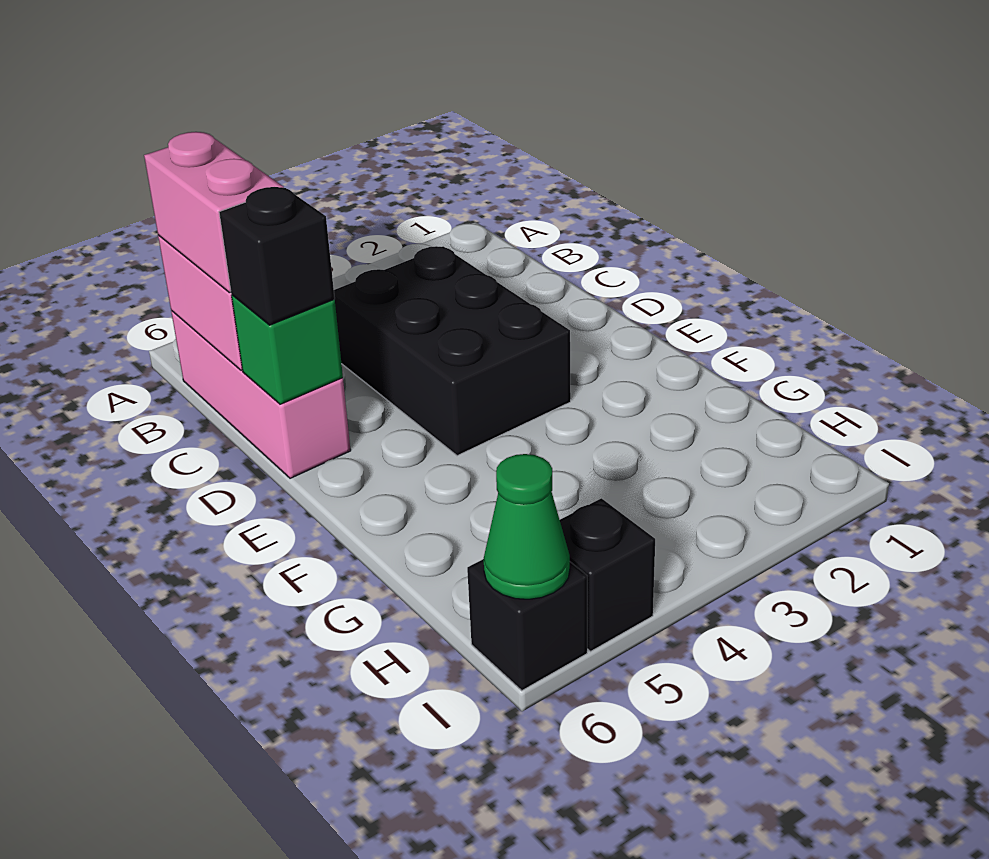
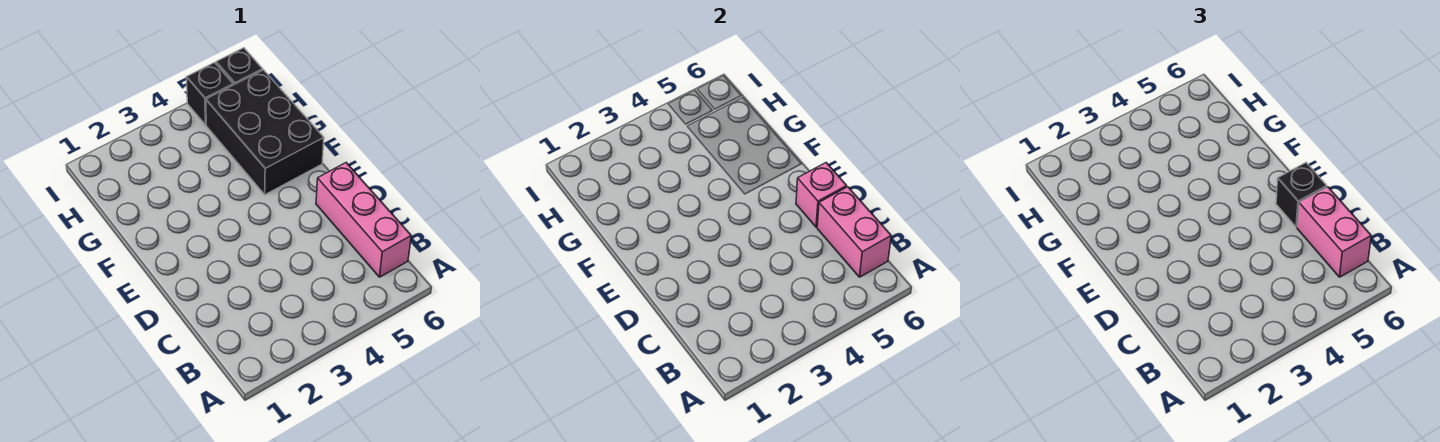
black brick C3:E4 level 1 -> black brick F5:H6 level 1
green brick D6 level 2 -> pink brick D6 level 2
green cone I6 level 2 -> none

